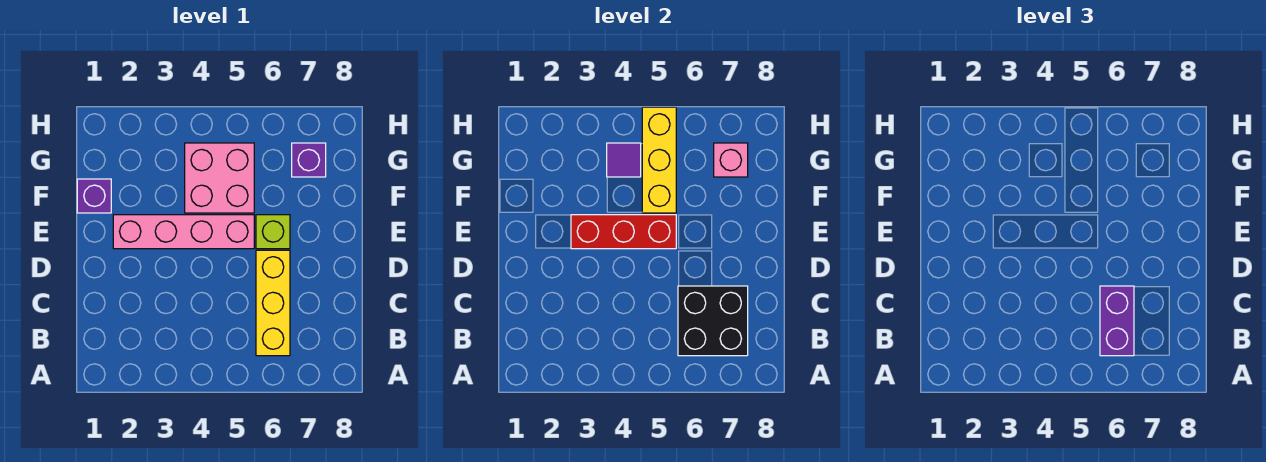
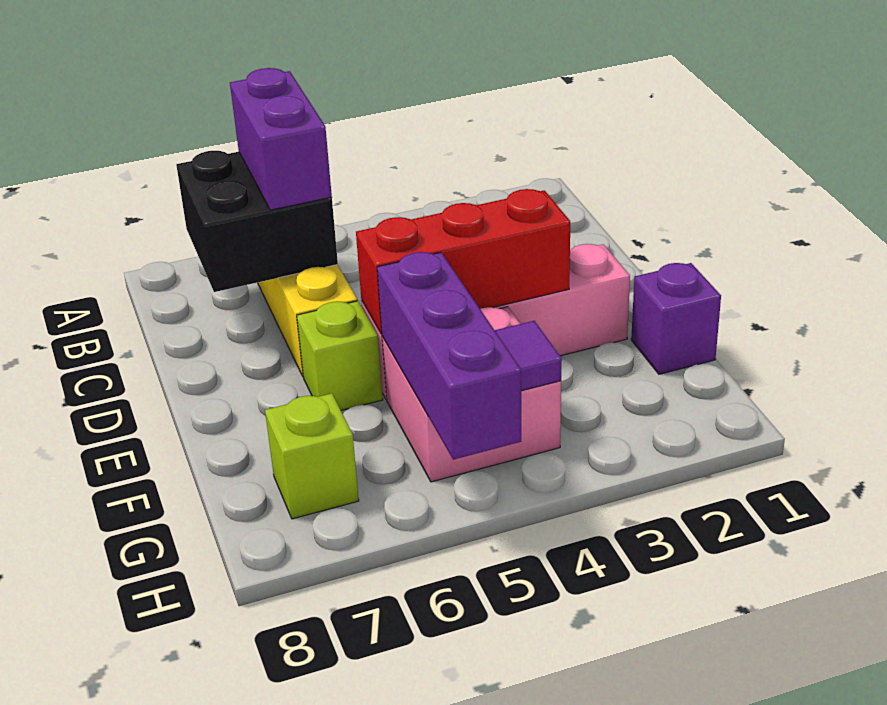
yellow brick F5:H5 level 2 -> purple brick F5:H5 level 2
purple brick G7 level 1 -> lime brick G7 level 1
pink brick G7 level 2 -> none

